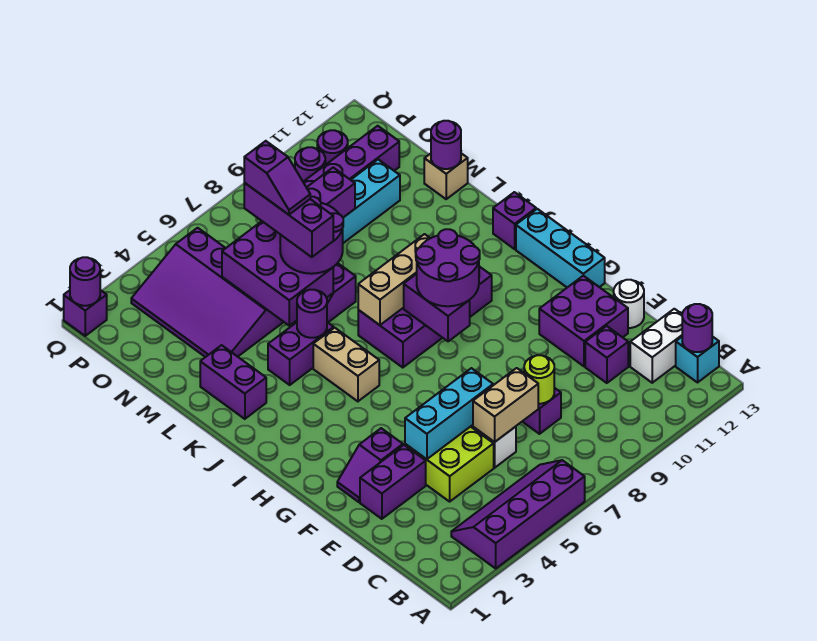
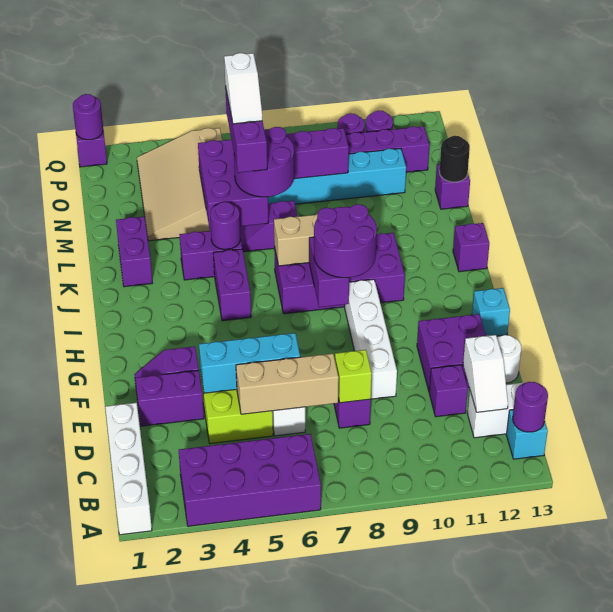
none -> white brick A1:D1 level 1
purple slope A3:B6 level 1 top A -> purple brick A3:B6 level 1
none -> white slope C12:D12 level 2 top D
tan brick D6:D7 level 2 -> tan brick D5:D7 level 2
lime round brick D8 level 2 -> lime brick D8 level 2
none -> white brick E9:H9 level 1
cyan brick G13:I13 level 1 -> cyan brick G13 level 1
tan brick I5:J5 level 1 -> purple brick I5:J5 level 1
purple slope M3:P5 level 1 top 5 -> tan slope M3:P5 level 1 top 5
purple slope M6:N6 level 5 top N -> white slope M6:N6 level 5 top N
tan brick M13 level 1 -> purple brick M13 level 1
purple round brick M13 level 2 -> black round brick M13 level 2

